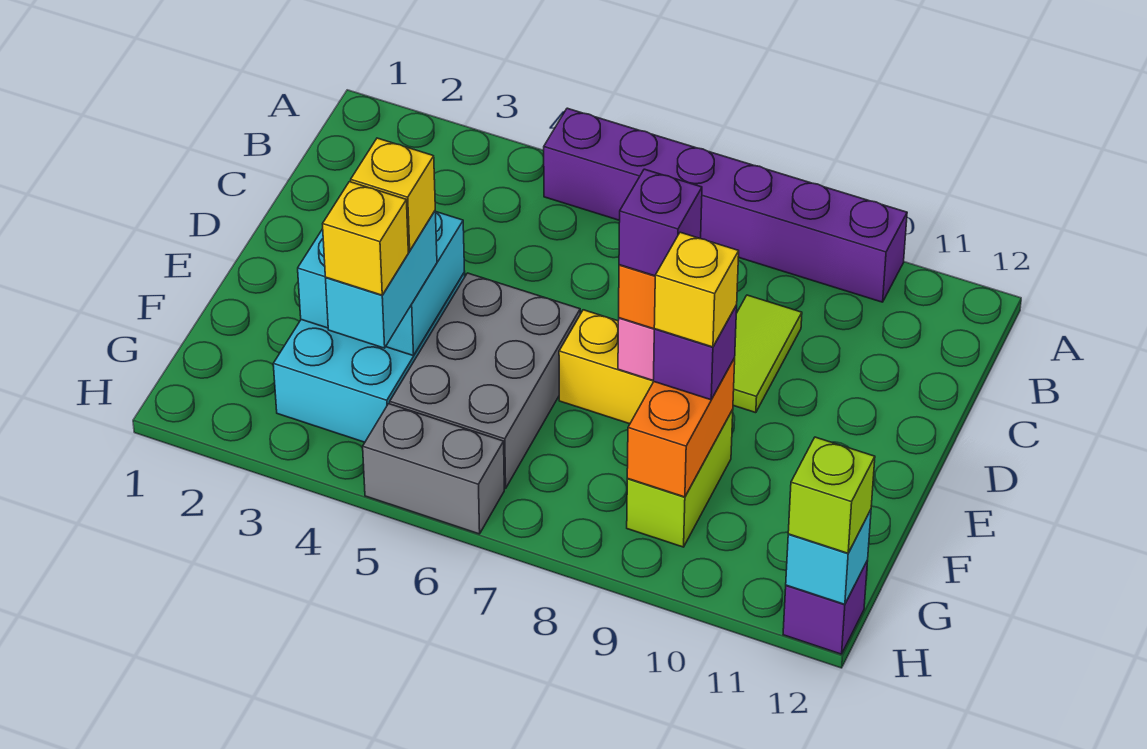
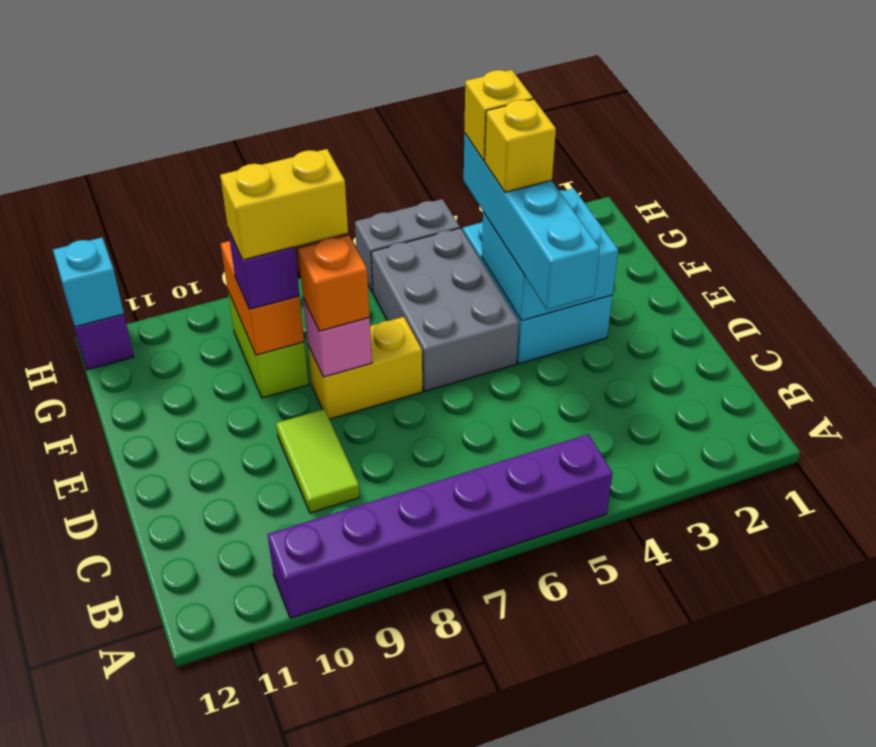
purple brick E8 level 4 -> none
cyan brick F4:G4 level 3 -> cyan brick D4:G4 level 3
yellow brick F9 level 4 -> yellow brick F8:F9 level 4
lime brick H12 level 3 -> none

